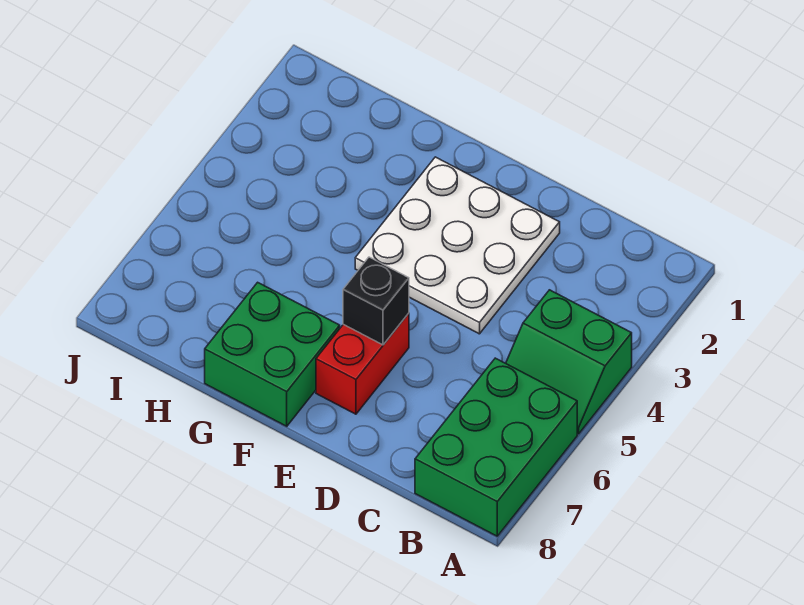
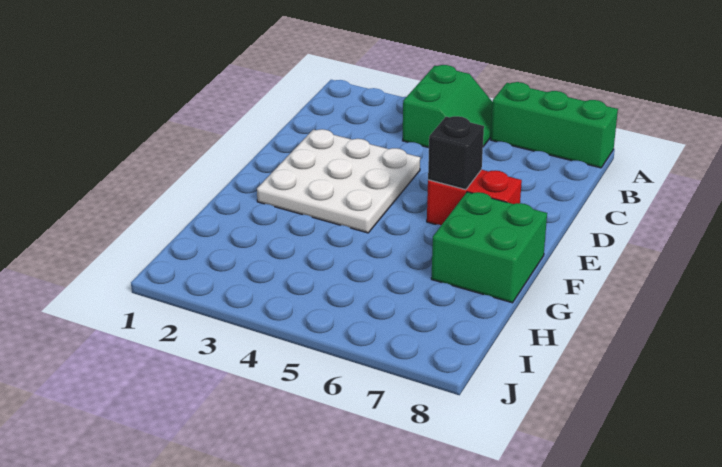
green brick A6:B8 level 1 -> green brick A6:A8 level 1

